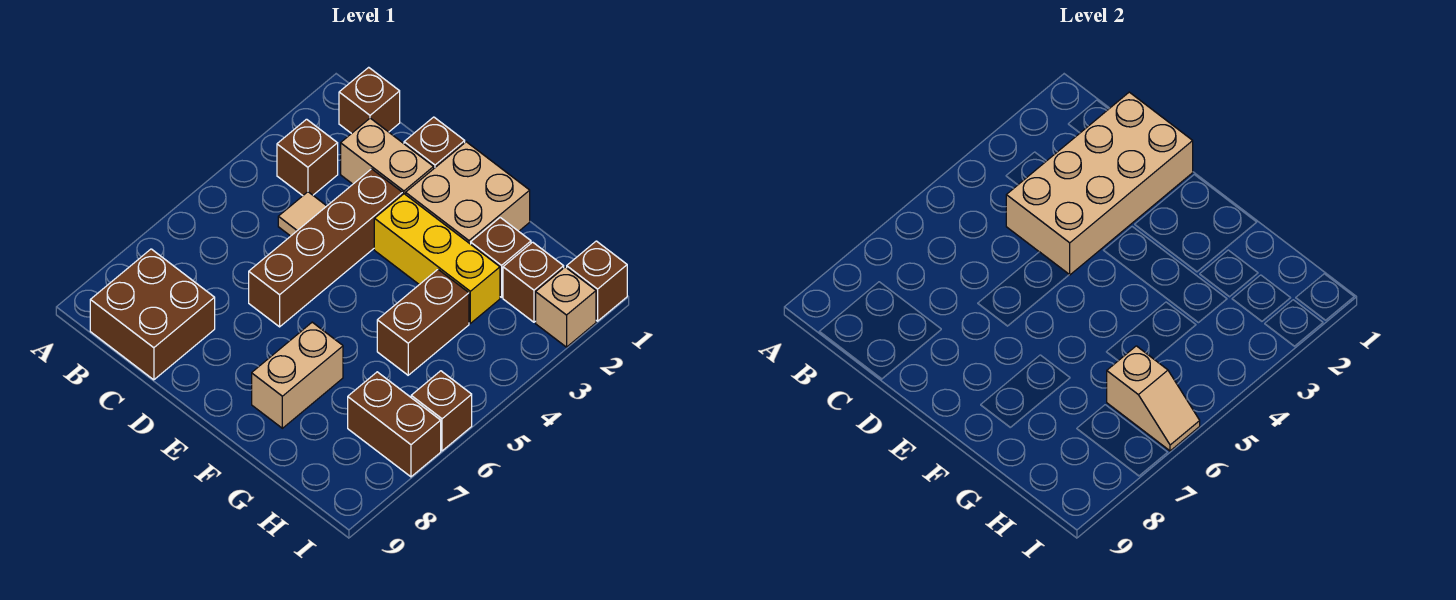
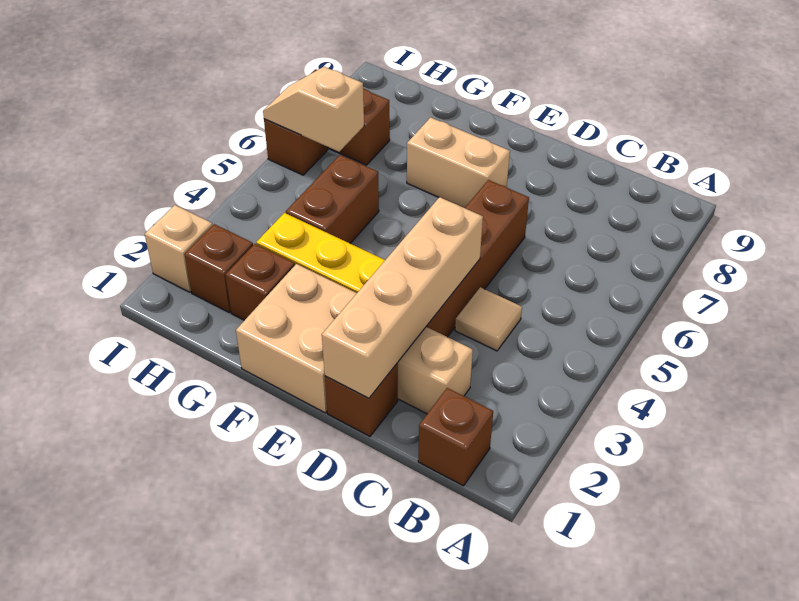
brown brick B3 level 1 -> none
brown brick B8:C9 level 1 -> none
tan brick C1:D4 level 2 -> tan brick D1:D4 level 2
tan brick F7:F8 level 1 -> tan brick E7:F7 level 1
brown brick I1 level 1 -> none

